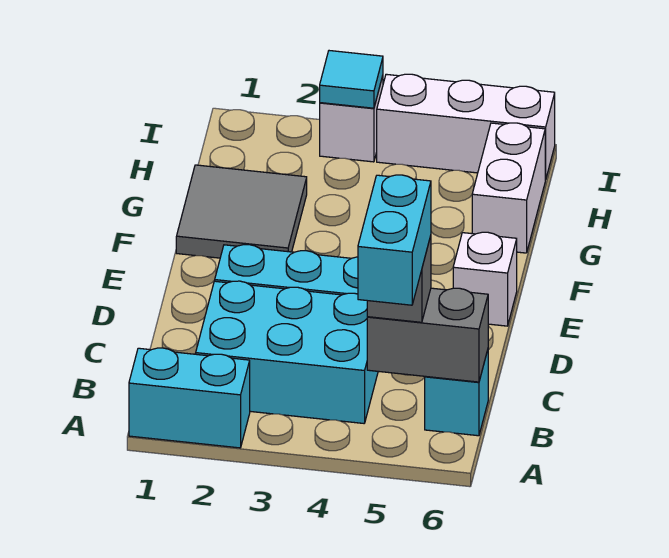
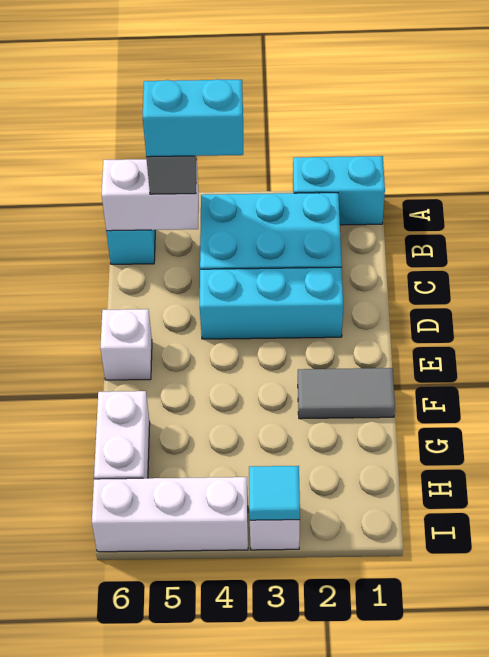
cyan brick A5:B5 level 4 -> cyan brick B4:B5 level 4
grey brick B5:B6 level 2 -> white brick B5:B6 level 2
grey tile F1:G2 level 1 -> grey tile F1:F2 level 1

